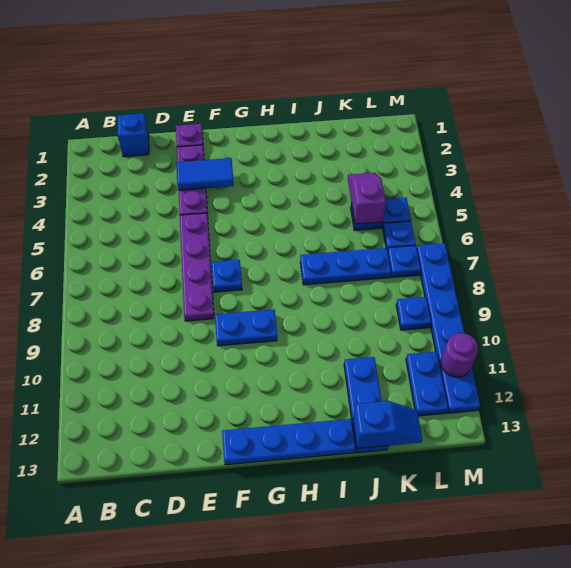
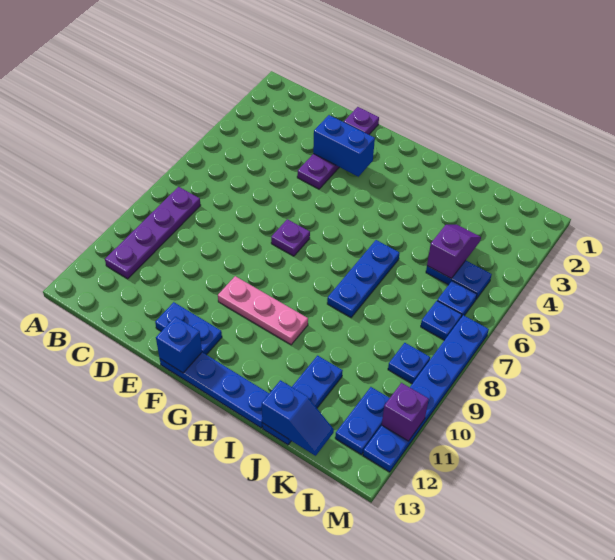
blue brick C1 level 1 -> blue brick F13 level 2
blue tile E3:F3 level 2 -> blue brick E3:F3 level 2
purple plate E5:E8 level 1 -> purple plate B8:B11 level 1
blue plate F7 level 1 -> purple plate F7 level 1
blue plate F9:G9 level 1 -> blue plate E12:F12 level 1
none -> pink plate F10:H10 level 1
blue plate I7:K7 level 1 -> blue plate I6:I8 level 1
purple round brick M11 level 2 -> purple brick M11 level 2

